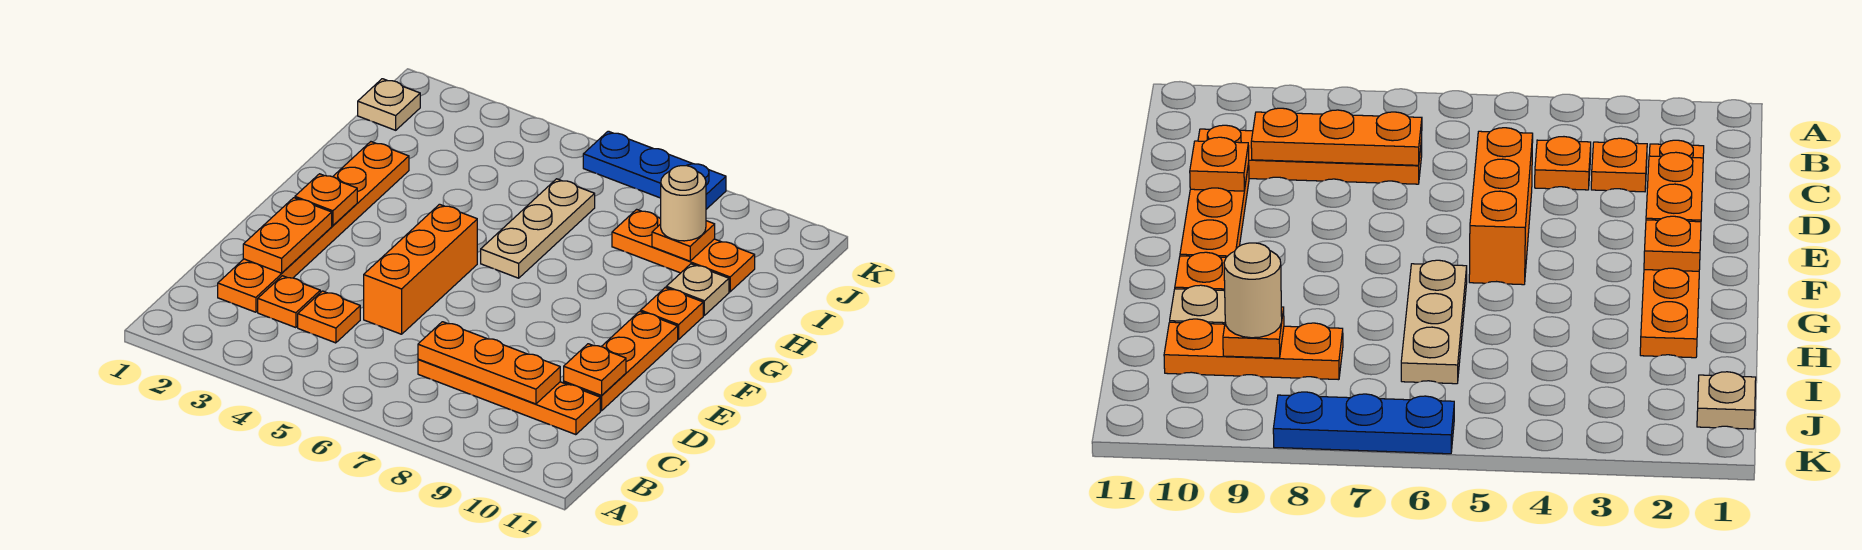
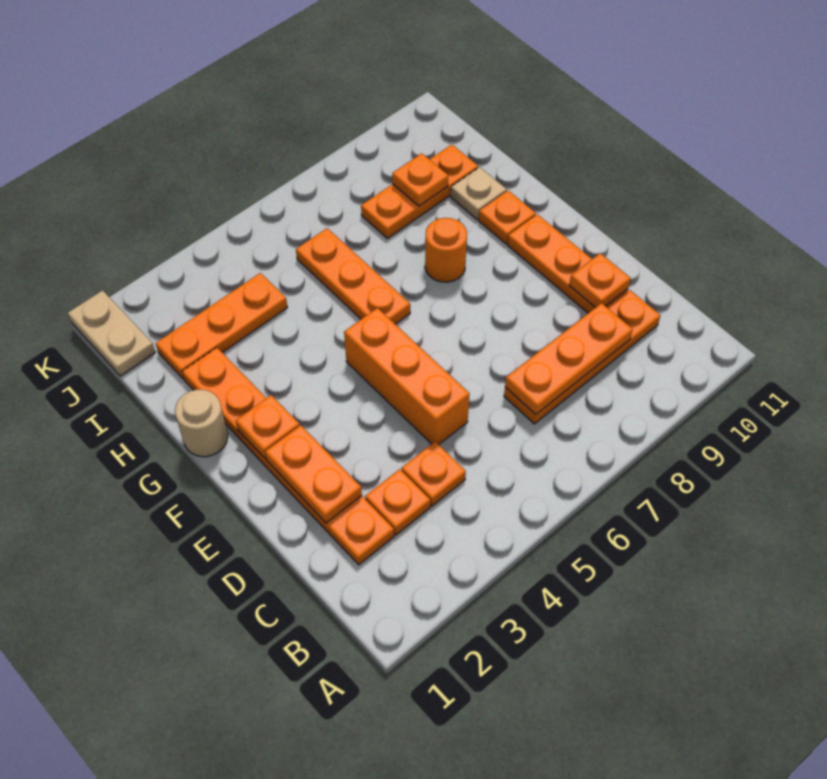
tan plate G6:I6 level 1 -> orange plate G6:I6 level 1
none -> orange round brick G8 level 1
none -> orange plate I2:I4 level 1
tan round brick I9 level 3 -> tan round brick G1 level 1
tan plate J1 level 1 -> tan plate J1:K1 level 1
blue plate K6:K8 level 1 -> none

